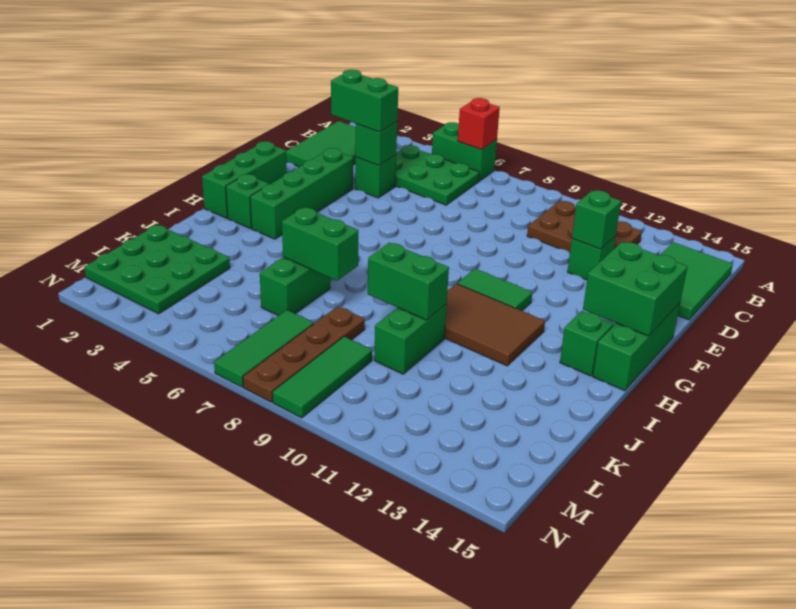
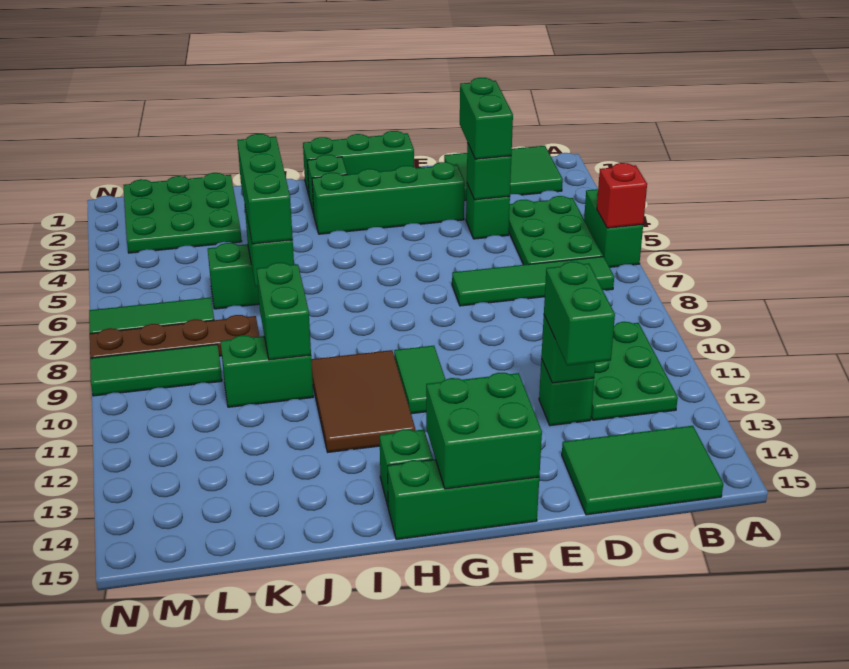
none -> green tile B7:E7 level 1
brown plate B10:C12 level 1 -> green plate B10:C12 level 1
none -> green brick D12:D13 level 3
none -> green brick J5:J7 level 3

